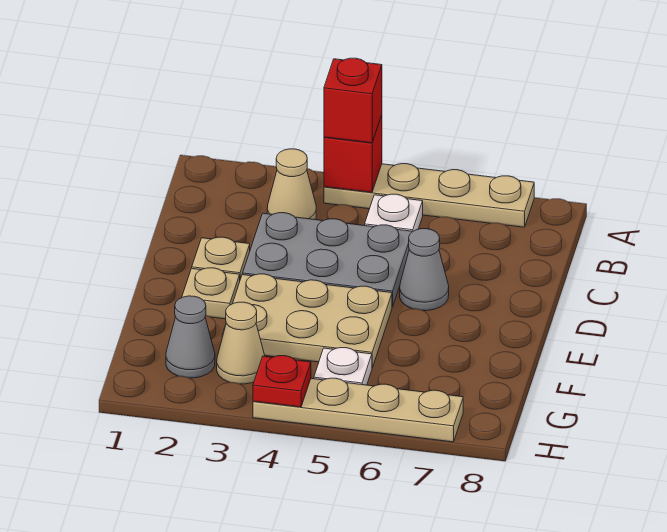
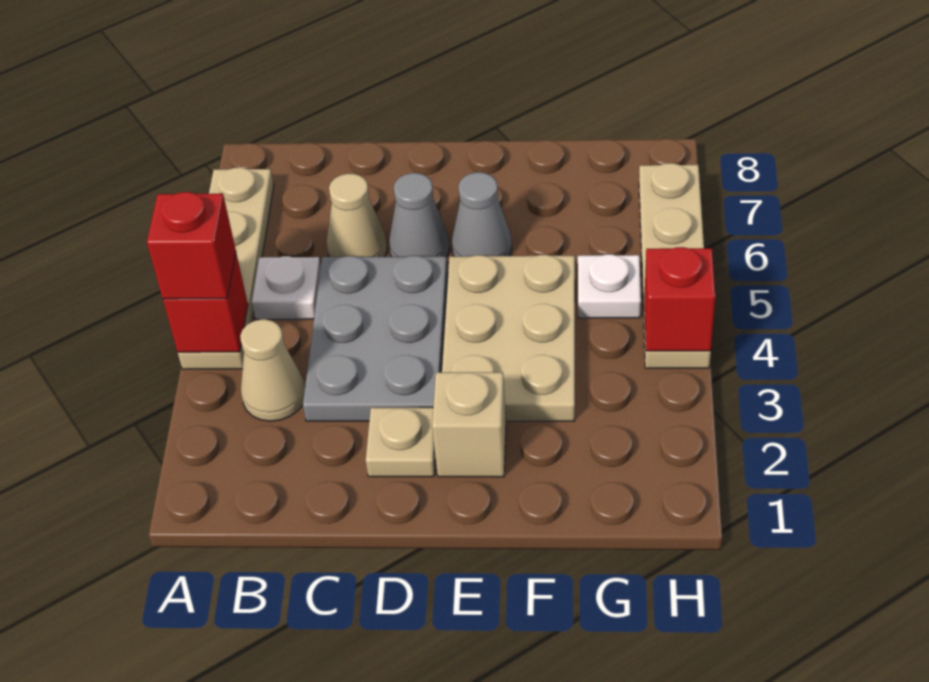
tan plate E2 level 1 -> tan brick E2 level 1
grey cone G2 level 1 -> grey cone E6 level 1
tan cone G3 level 1 -> tan cone C6 level 1
red plate H4 level 2 -> red brick H4 level 2

